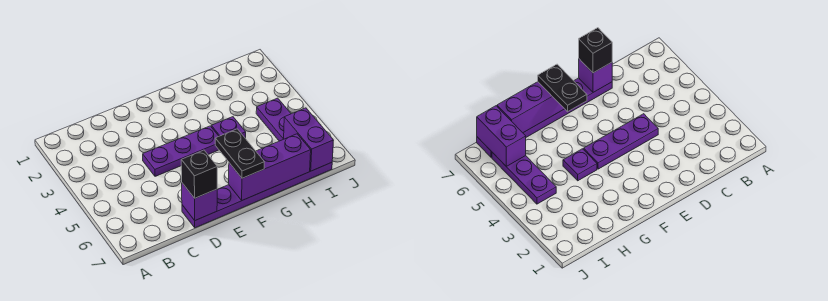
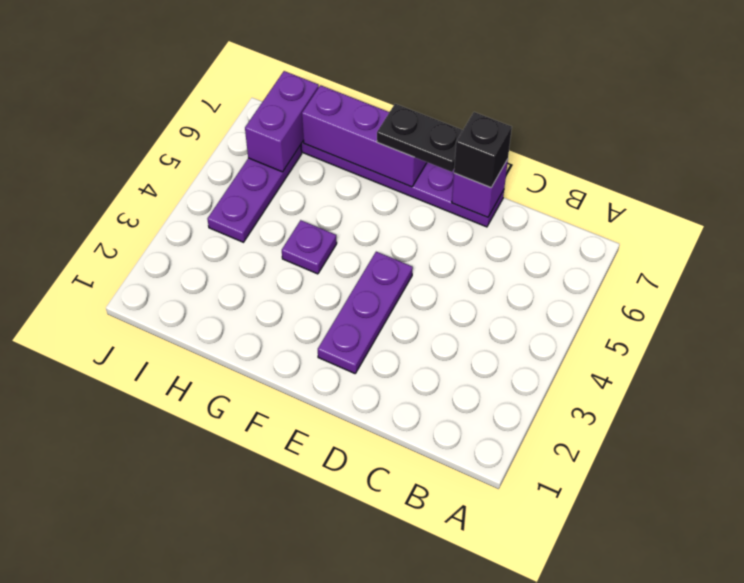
purple plate D4:F4 level 1 -> purple plate E2:E4 level 1
black plate F6:F7 level 3 -> black plate E7:F7 level 3

